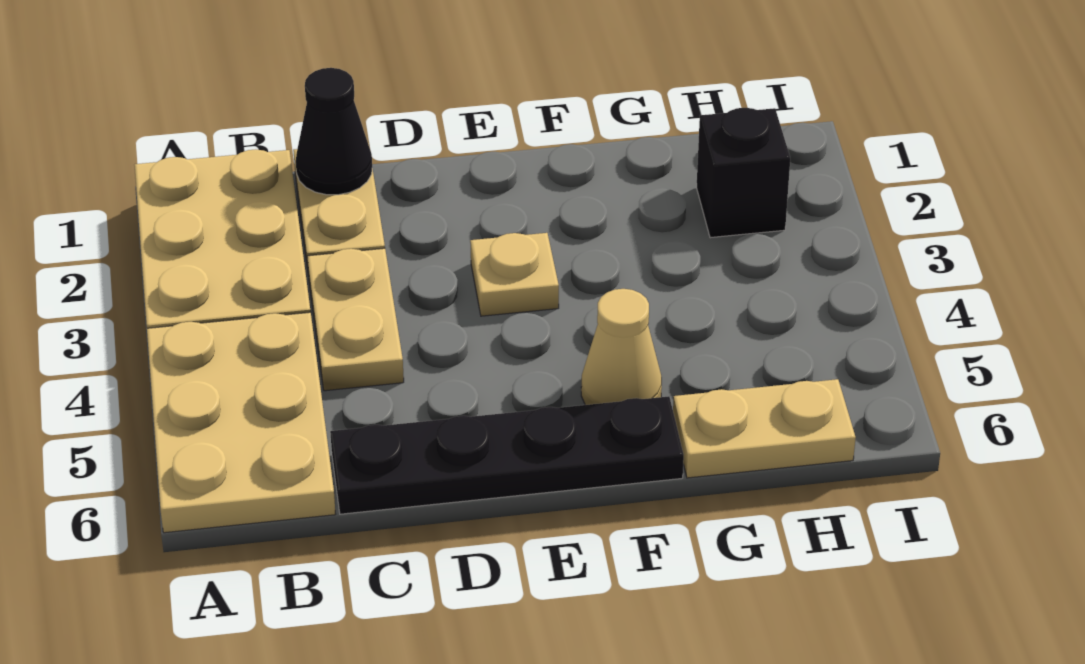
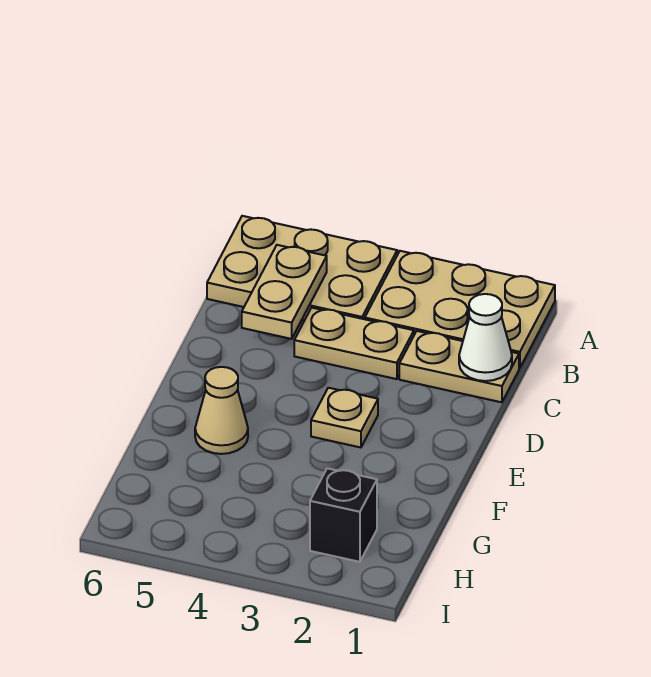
black cone C1 level 2 -> white cone C1 level 2
black plate C6:F6 level 1 -> none
tan plate G6:H6 level 1 -> tan plate B5:C5 level 2

